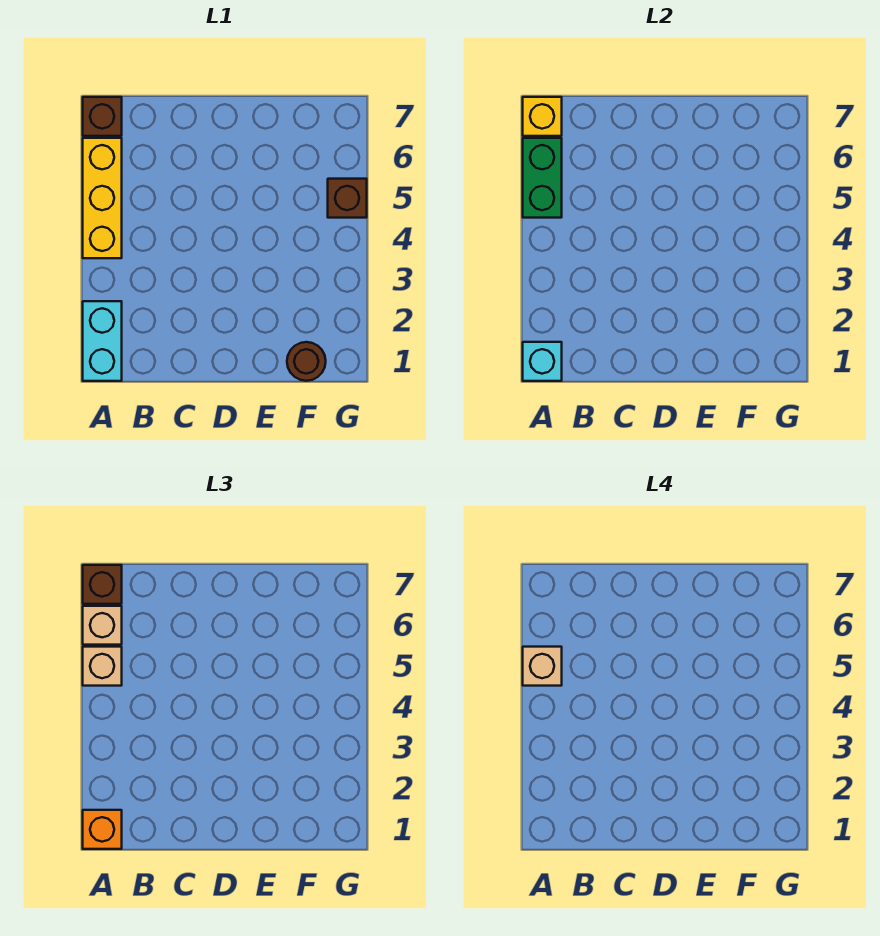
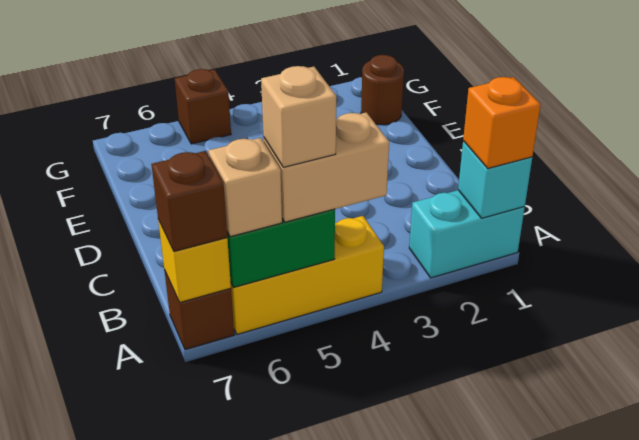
tan brick A5 level 3 -> tan brick A4:A5 level 3

